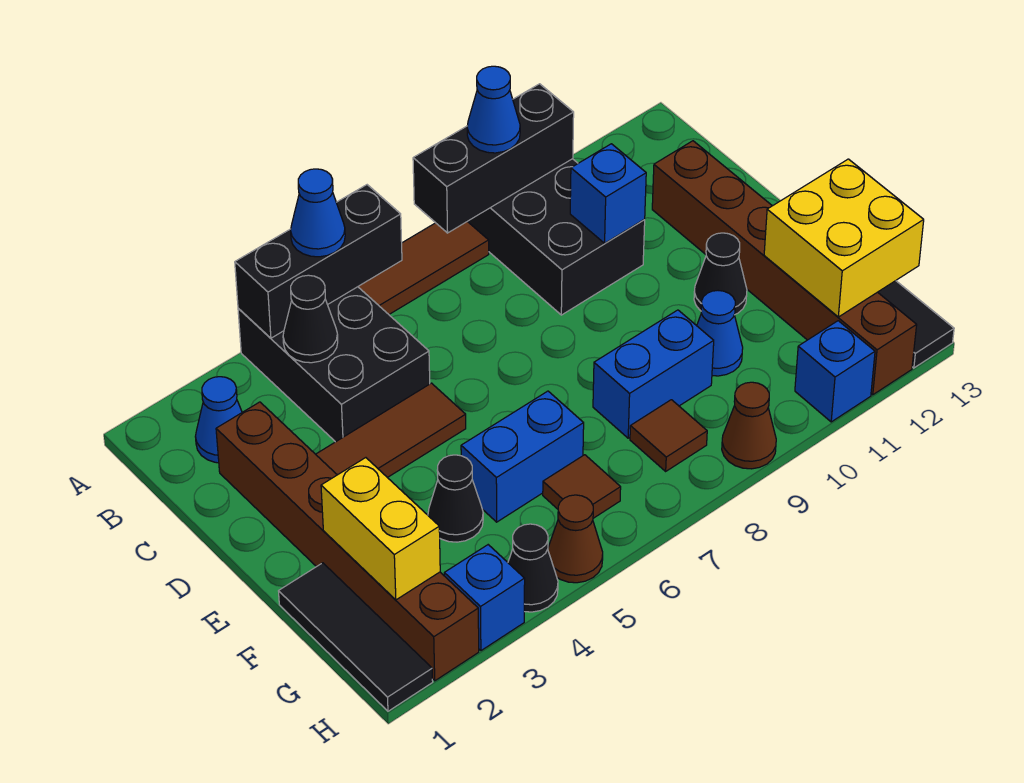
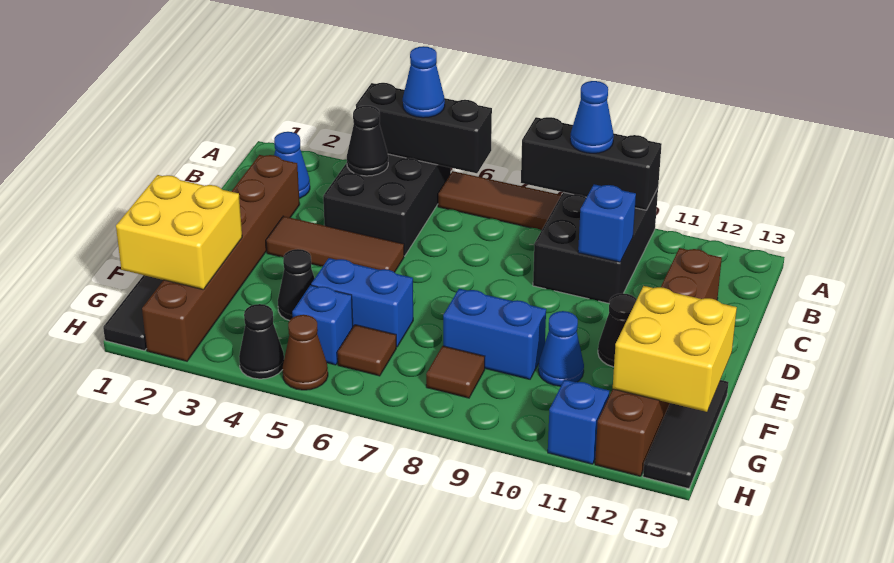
yellow brick F2:G2 level 2 -> yellow brick F1:G2 level 2
blue brick H3 level 1 -> blue brick G5 level 1
brown cone H9 level 1 -> none

